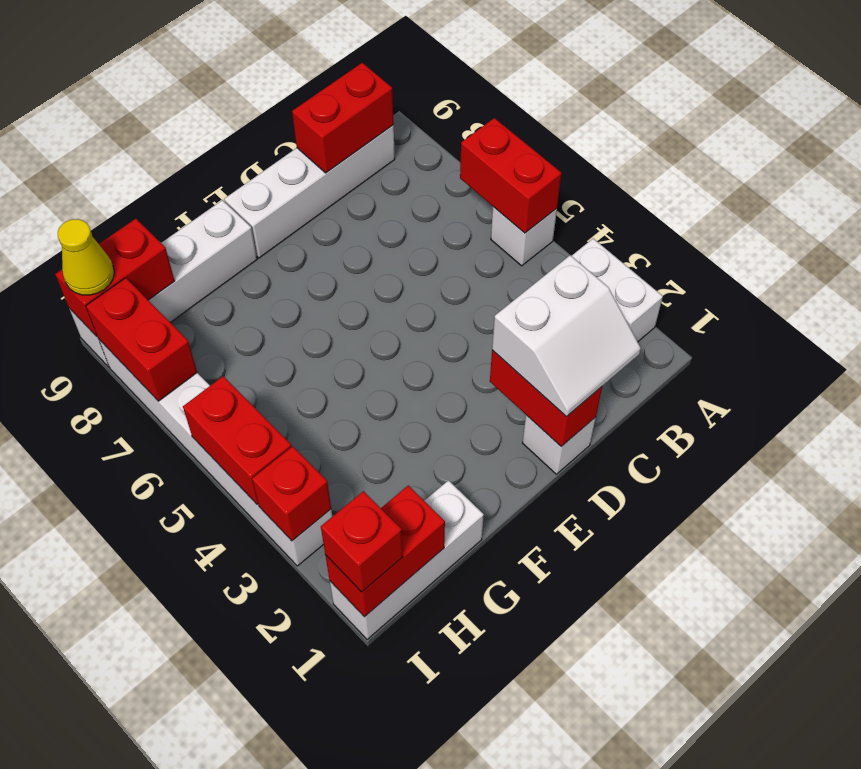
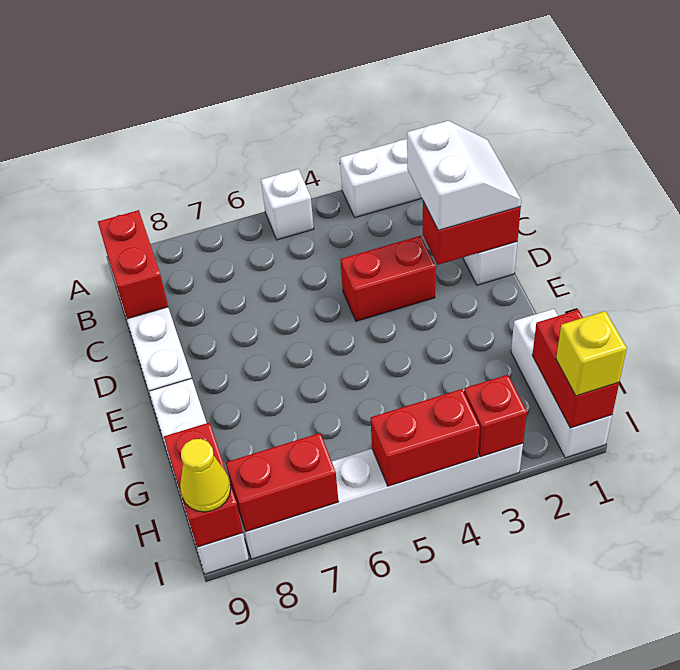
red brick A5:A6 level 2 -> red brick D3:D4 level 1
red brick I1 level 3 -> yellow brick I1 level 3

